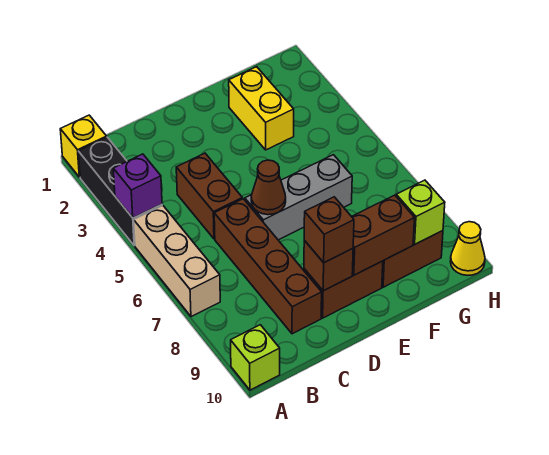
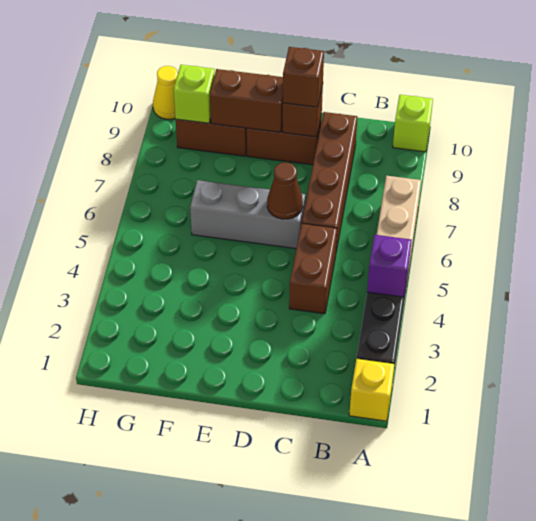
yellow brick F2:F3 level 1 -> none

